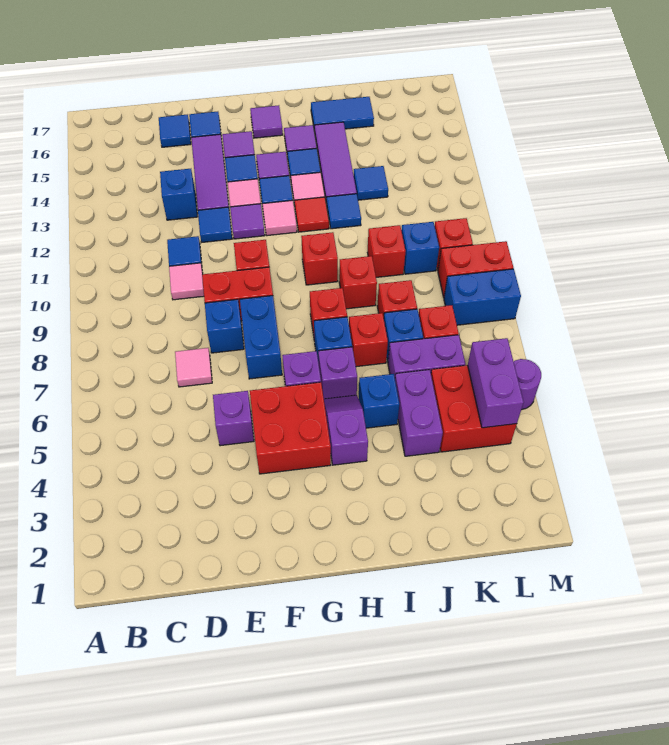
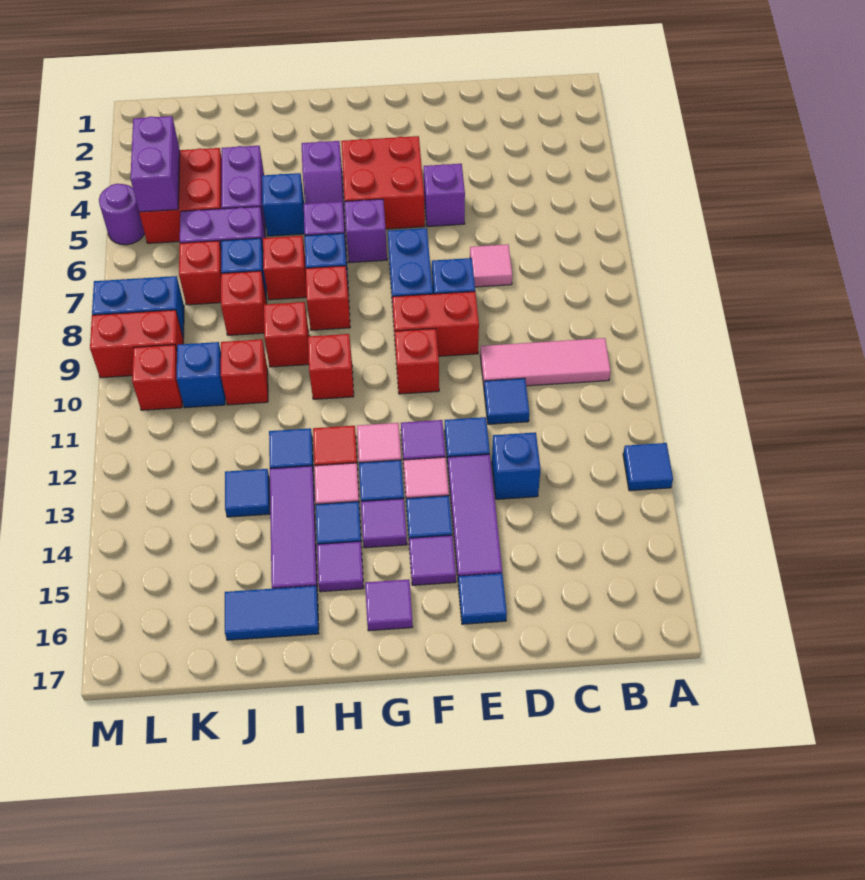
pink tile D10 level 1 -> pink tile B10:D10 level 1
blue tile D16 level 1 -> blue tile A13 level 1

